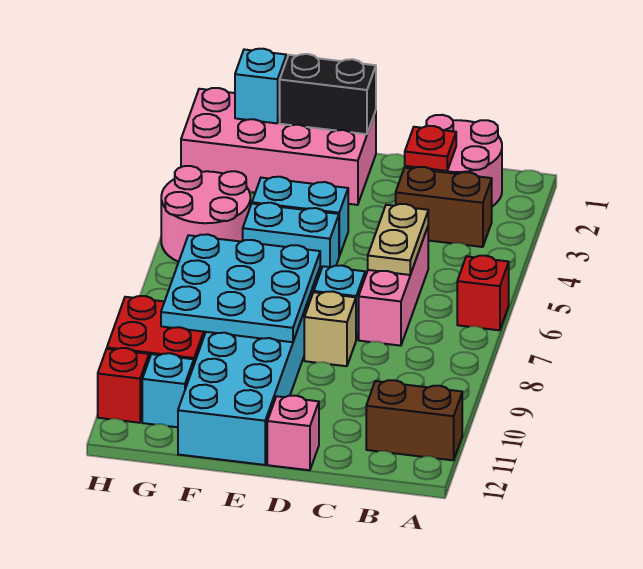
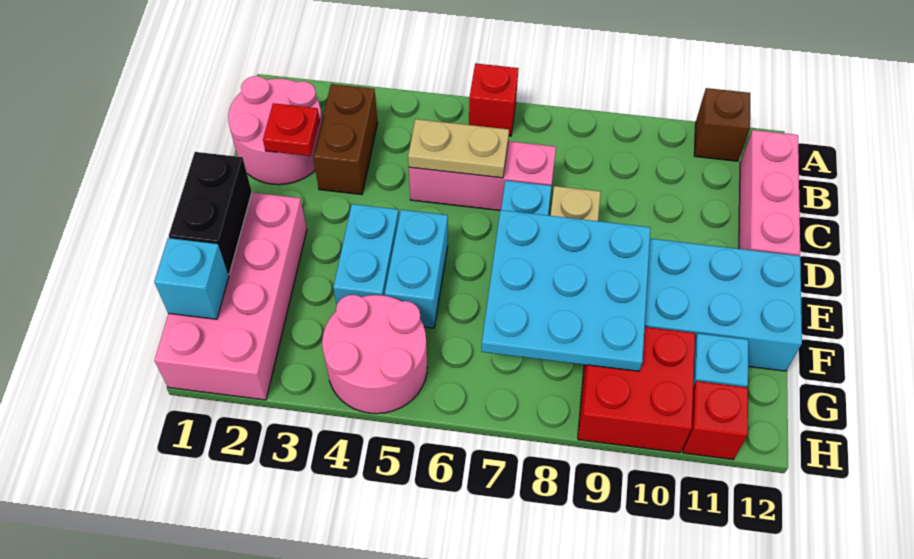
brown brick A11:B11 level 1 -> brown brick A11 level 1
pink brick D12 level 1 -> pink brick B12:D12 level 1

